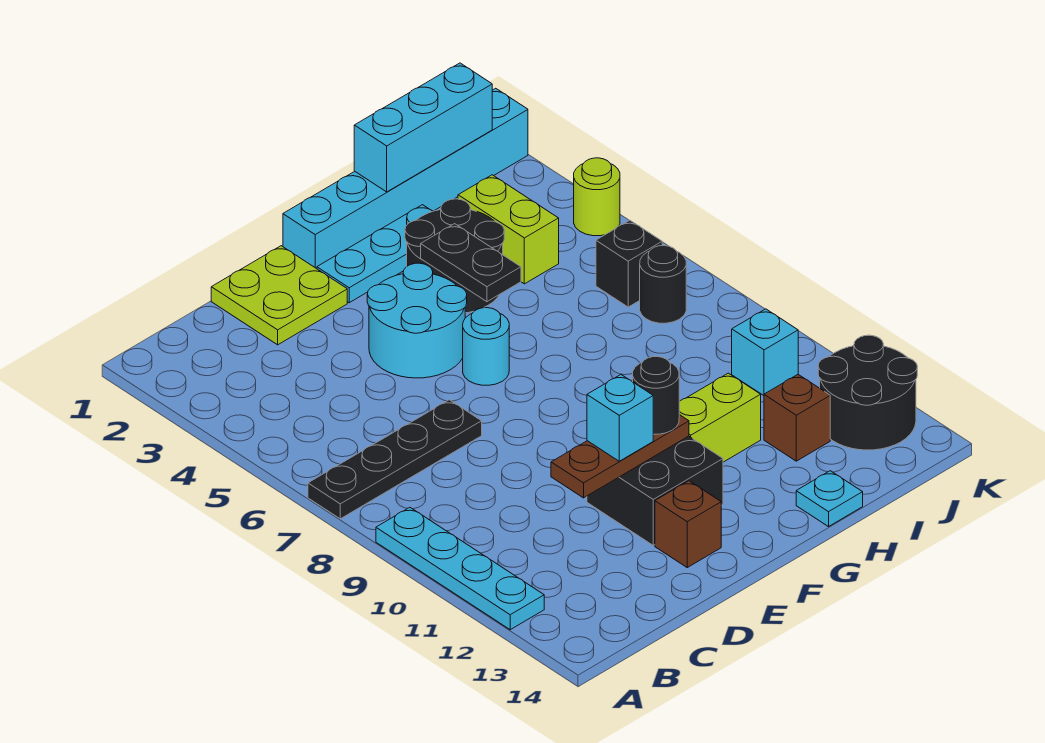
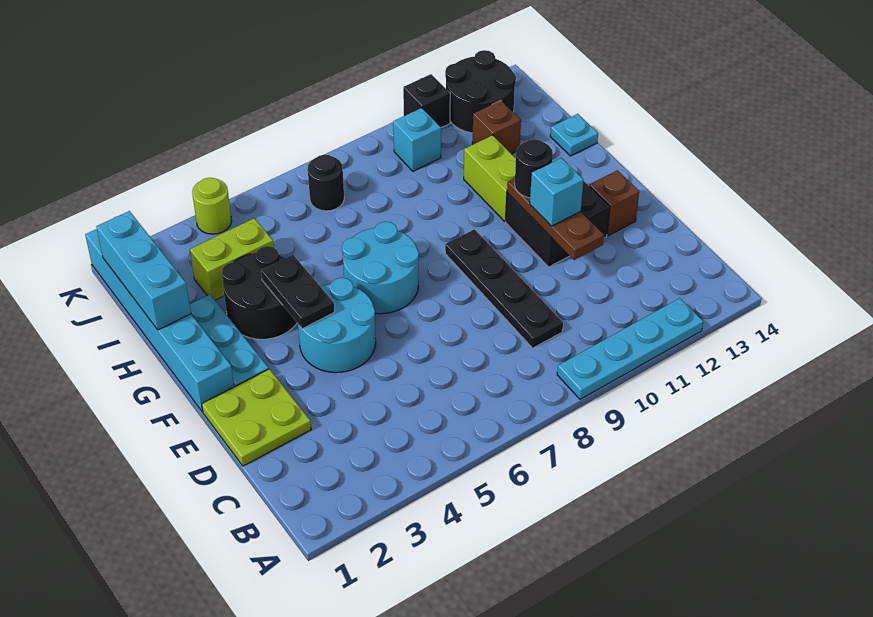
black plate A7:D7 level 1 -> black plate C9:F9 level 1
cyan round brick F6 level 1 -> cyan round brick F6:G7 level 1
black plate G4:G5 level 2 -> black plate F4:G4 level 2
black brick J6 level 1 -> black brick K11 level 1

